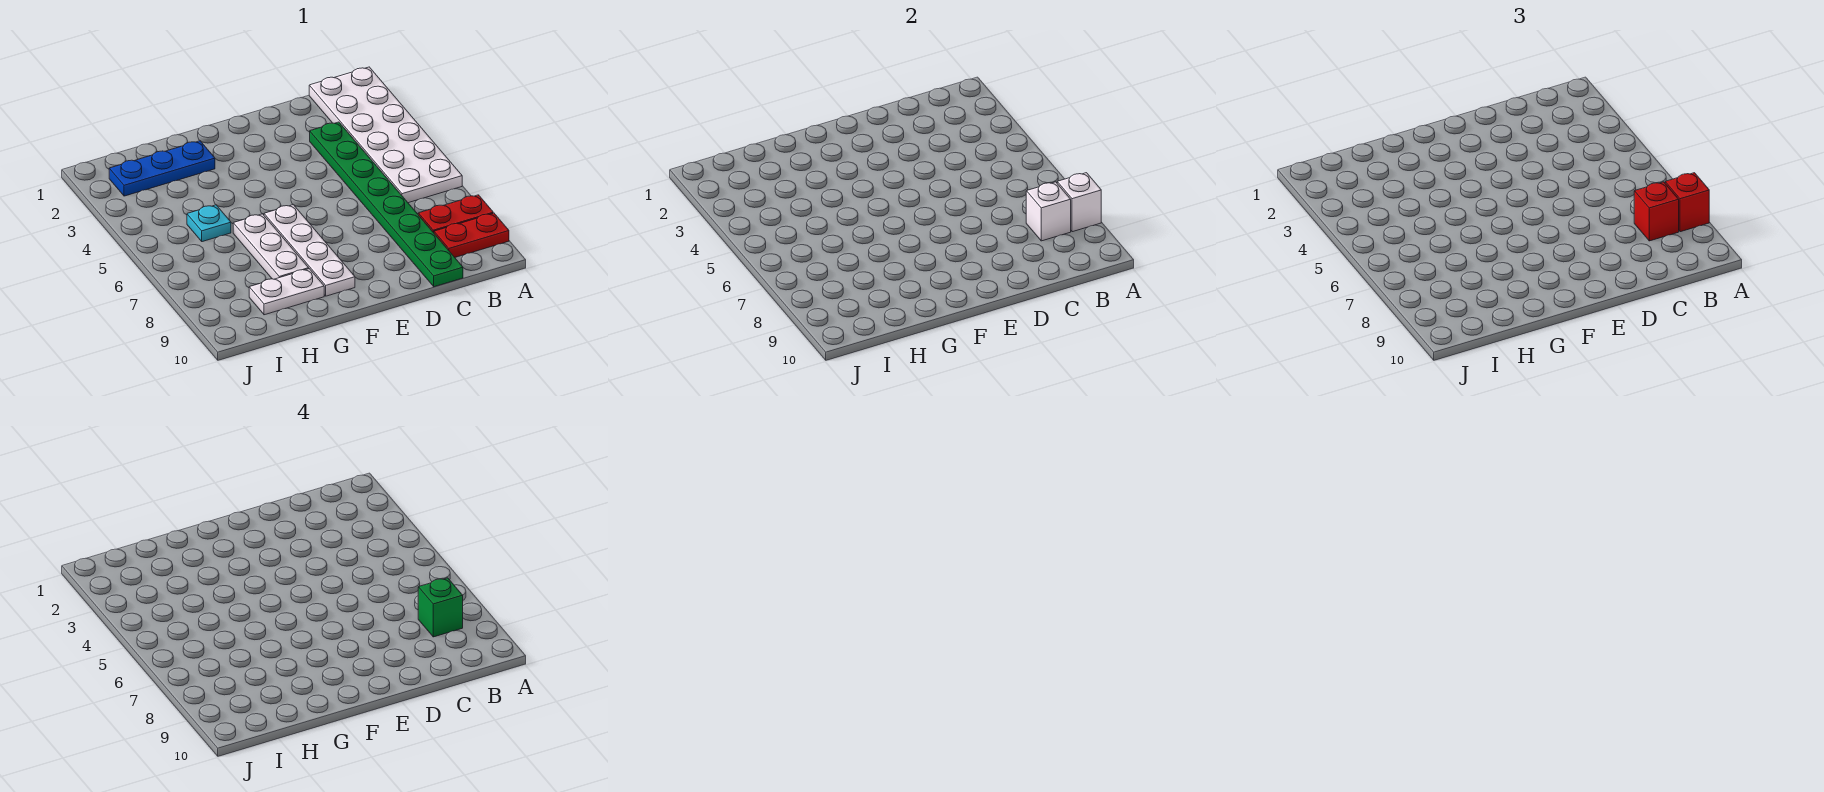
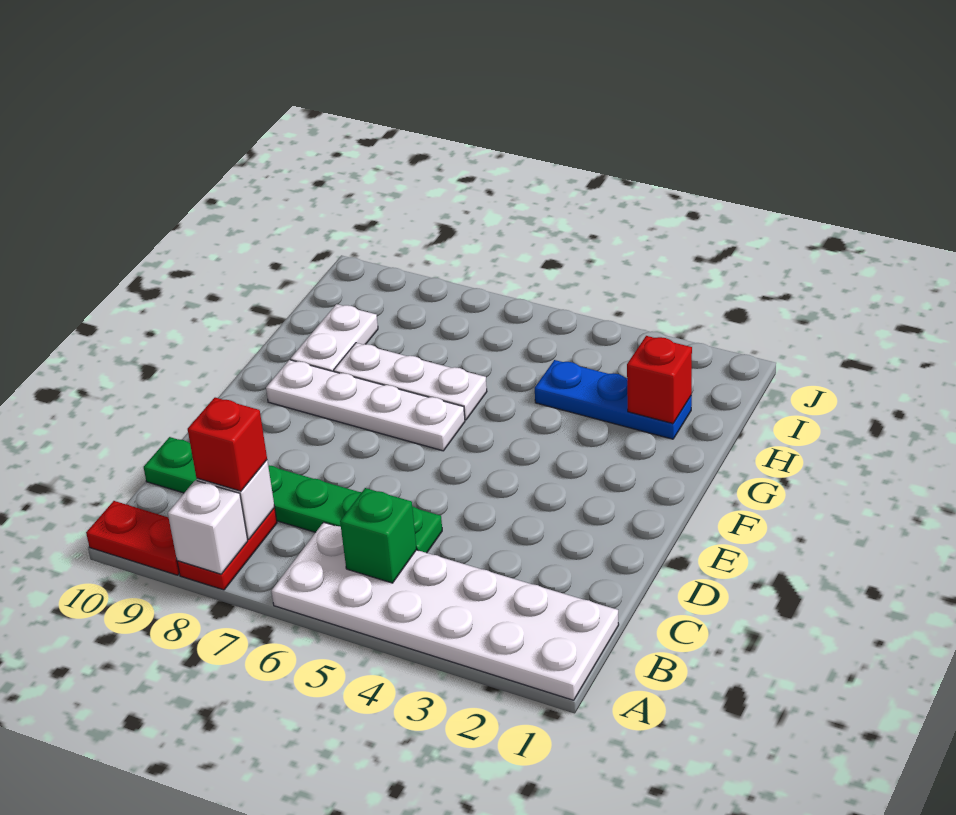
red brick A8 level 3 -> red brick H2 level 2
red plate A9:B9 level 1 -> red plate A9:A10 level 1
green brick B8 level 4 -> green brick B5 level 2
green plate C3:C10 level 1 -> green plate C5:C10 level 1
blue plate G2:I2 level 1 -> blue plate H2:H4 level 1
cyan plate H5 level 1 -> none

